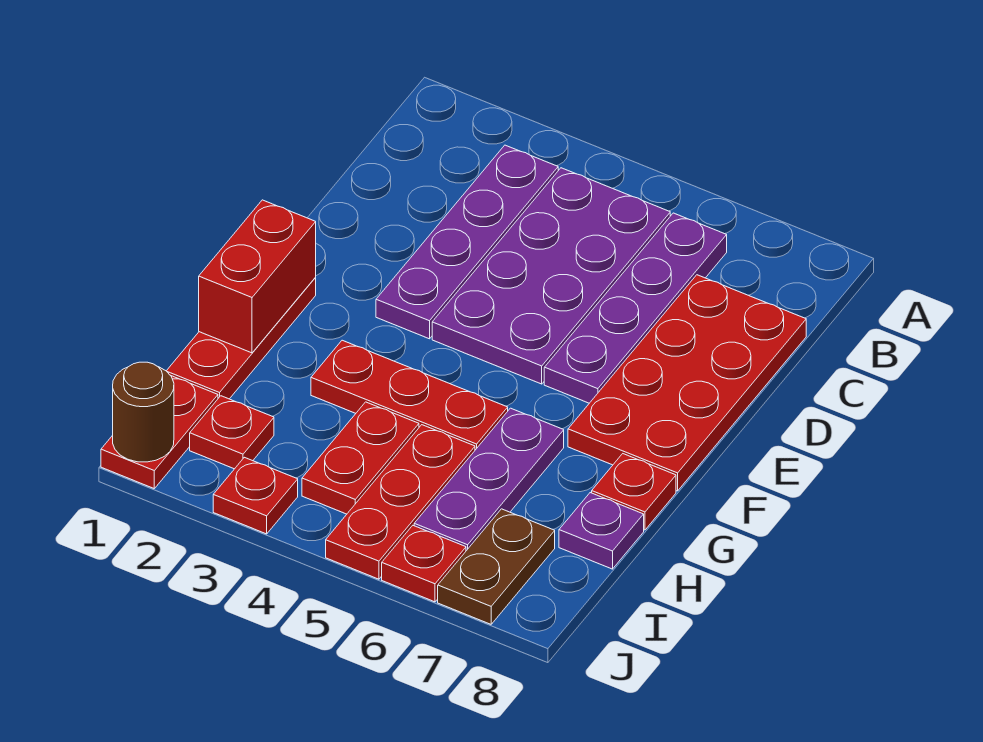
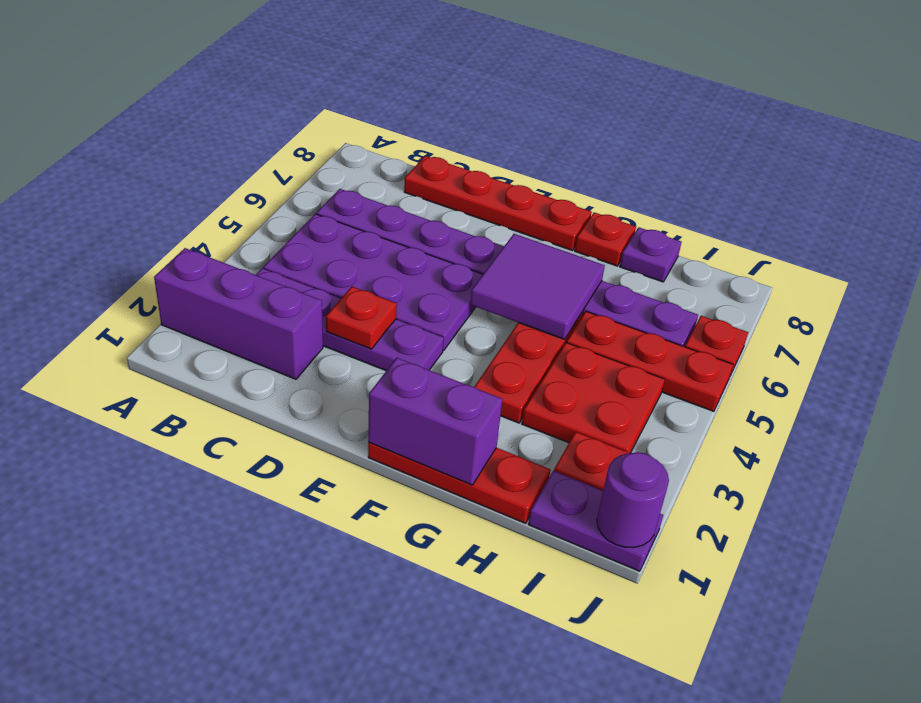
none -> purple brick A2:C2 level 1
red plate C7:F8 level 1 -> red plate C8:F8 level 1
red brick F1:G1 level 2 -> purple brick F1:G1 level 2
none -> purple tile F5:G6 level 2
red plate H4:I4 level 1 -> red plate H3:I4 level 1
red plate I1:J1 level 1 -> purple plate I1:J1 level 1
brown plate I7:J7 level 1 -> none
brown round brick J1 level 2 -> purple round brick J1 level 2
red plate J3 level 1 -> red plate D3 level 2

